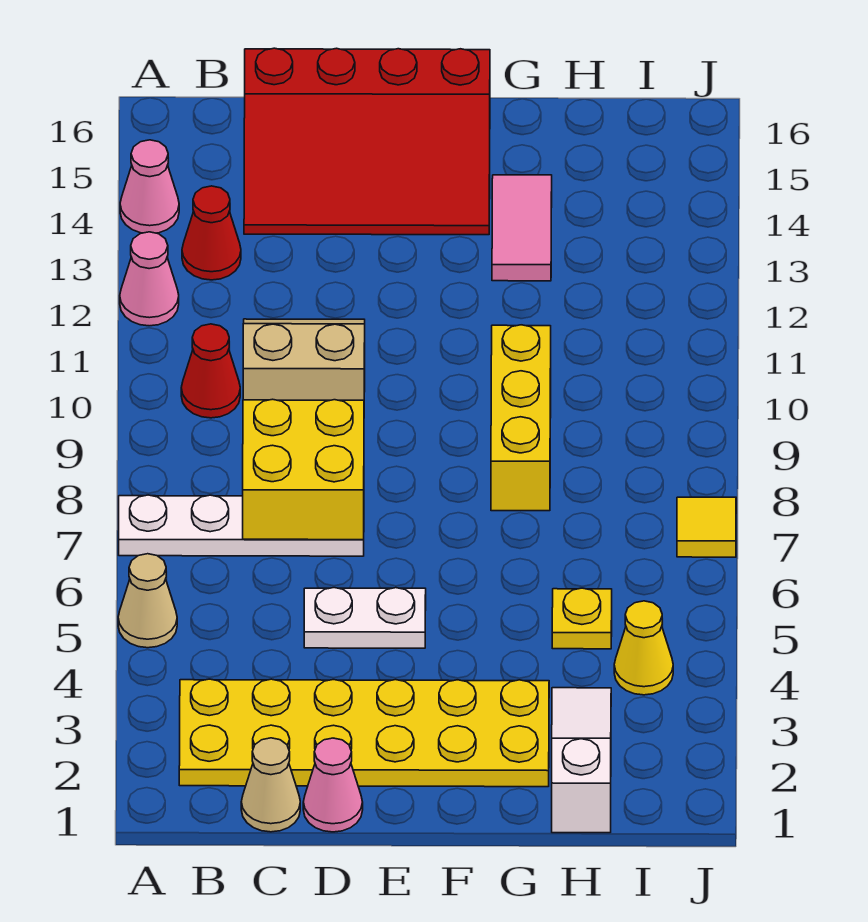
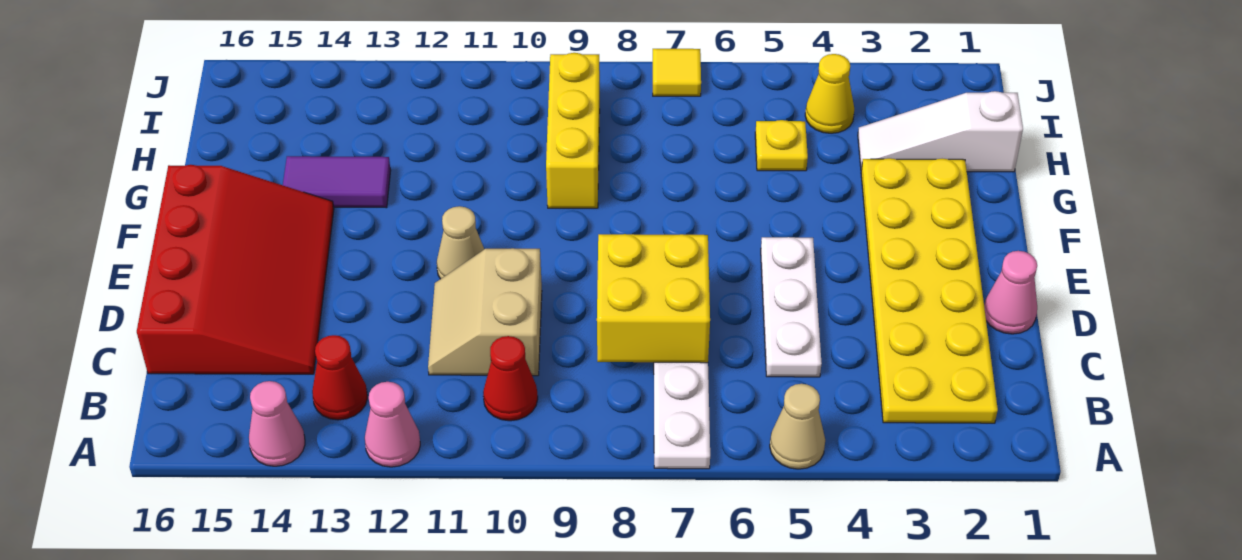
tan cone C1 level 1 -> tan cone E11 level 1
white plate D5:E5 level 1 -> white plate C5:E5 level 1
yellow brick G8:G10 level 1 -> yellow brick G9:I9 level 1
pink tile G13:G14 level 1 -> purple tile G13:G14 level 1

